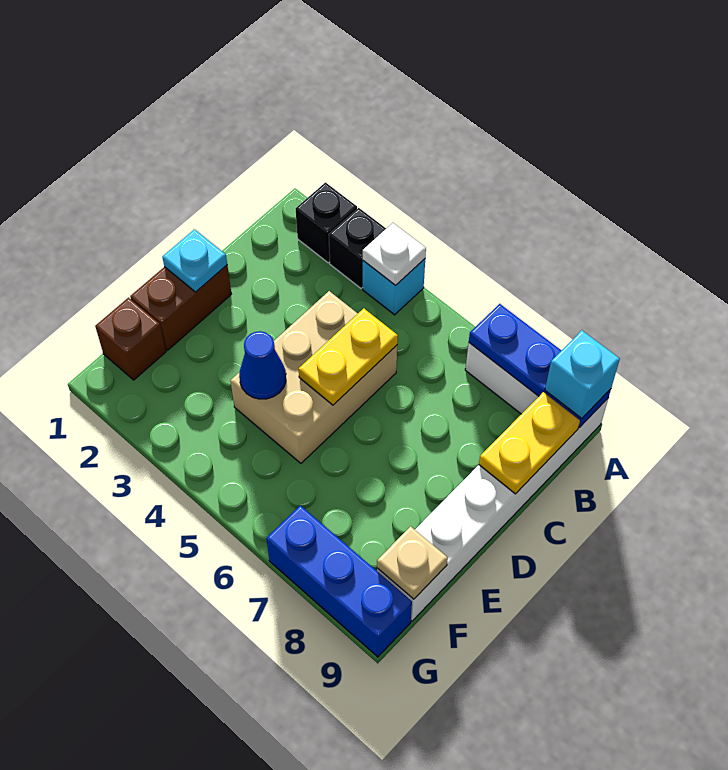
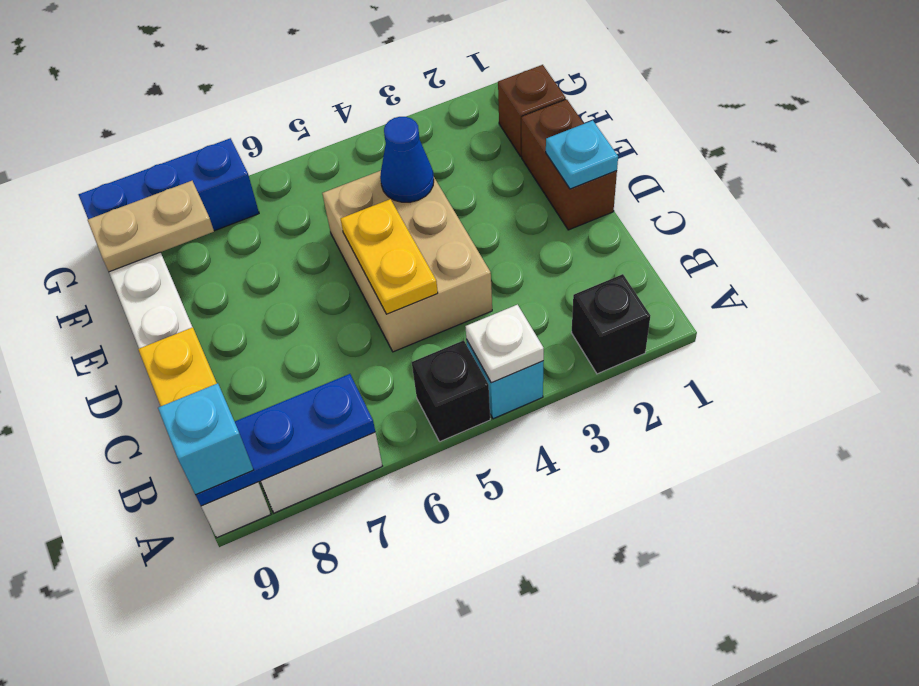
black brick A3 level 1 -> black brick A5 level 1
tan plate F9 level 2 -> tan plate F8:F9 level 2

